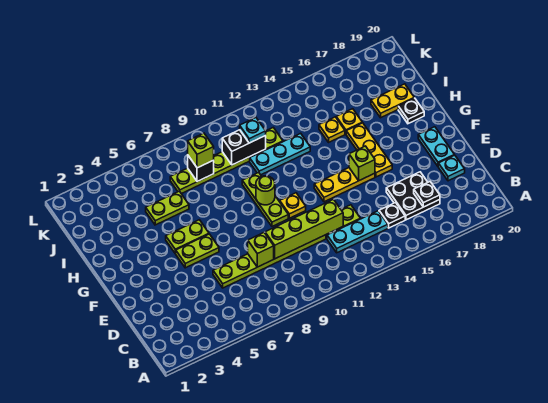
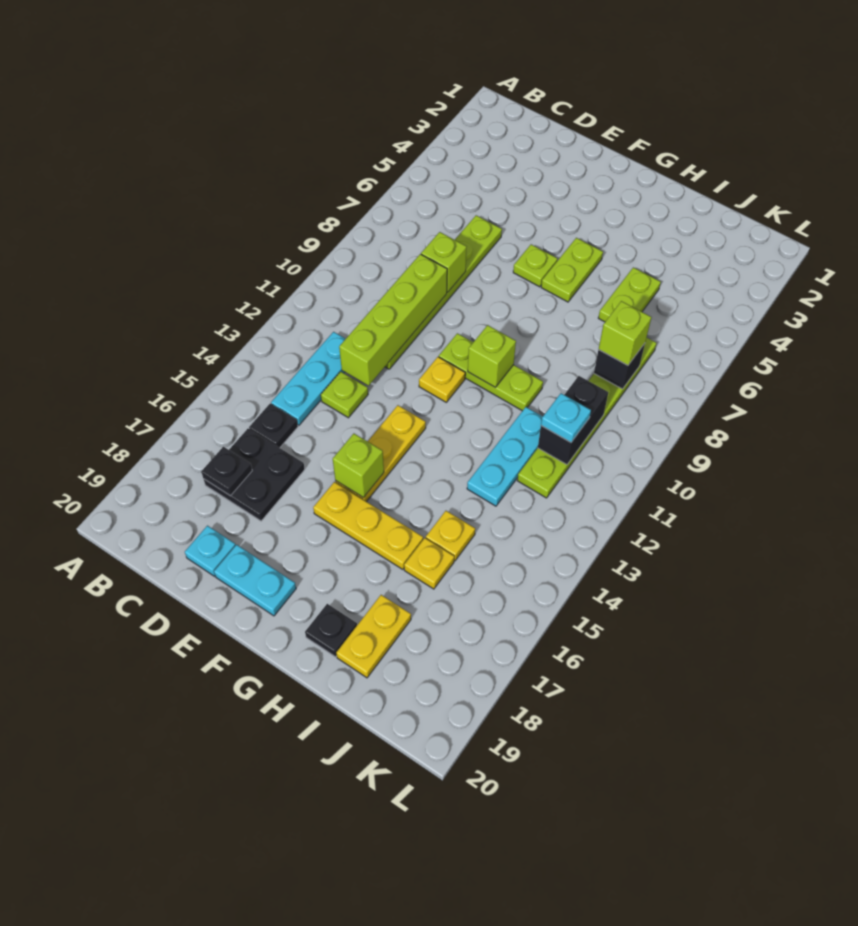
lime plate F5:F6 level 1 -> lime plate F6 level 1
lime round brick G10 level 2 -> lime brick G10 level 2

